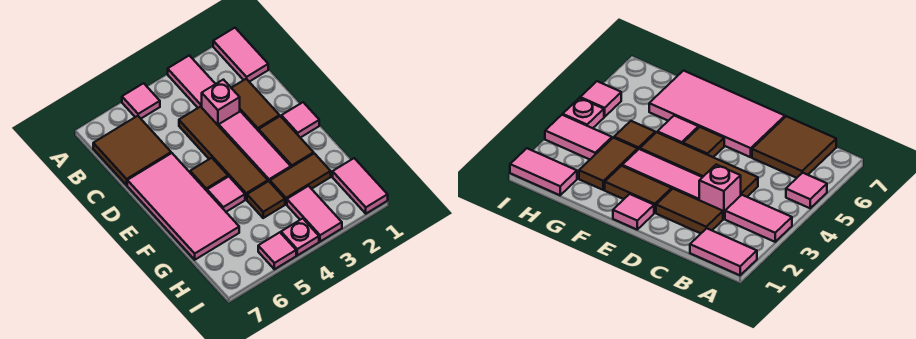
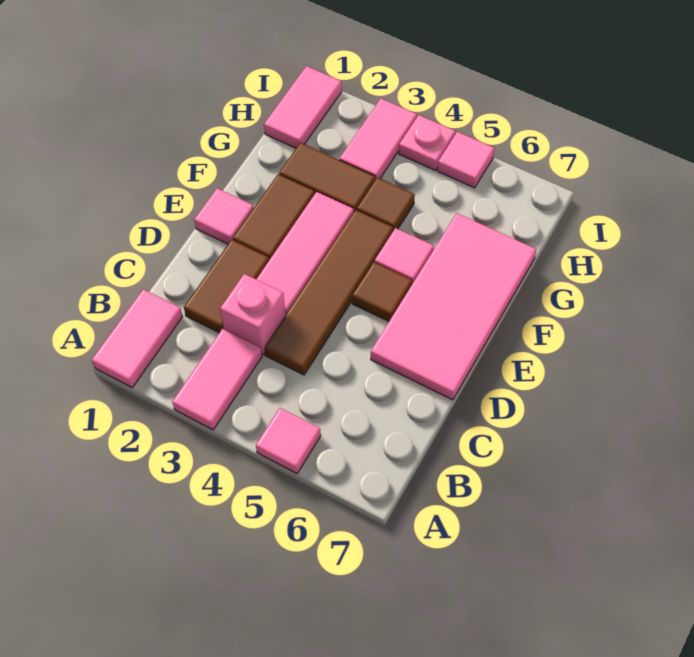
brown tile B6:C7 level 1 -> none

